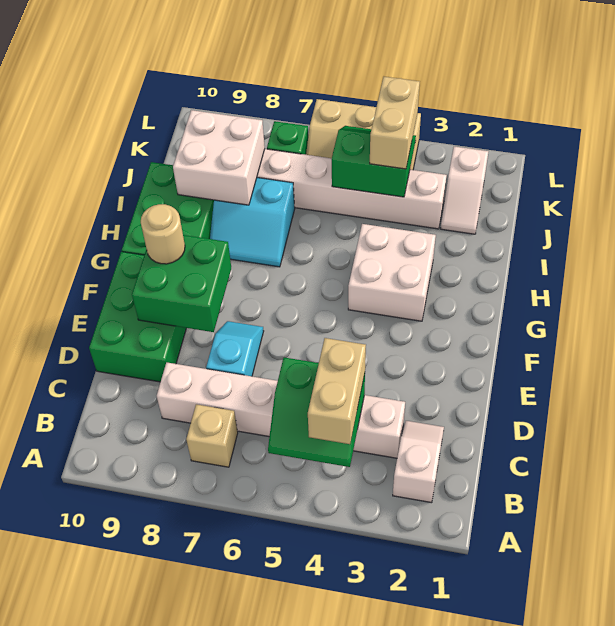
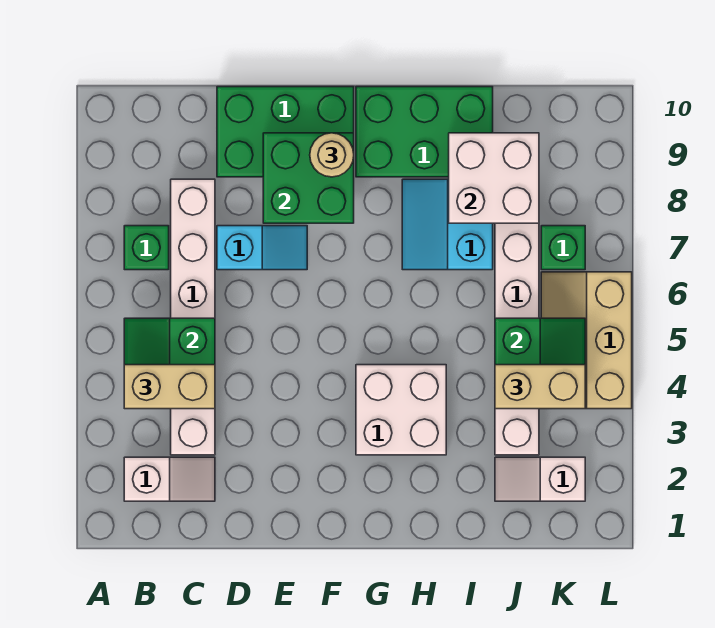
tan brick B7 level 1 -> green brick B7 level 1

